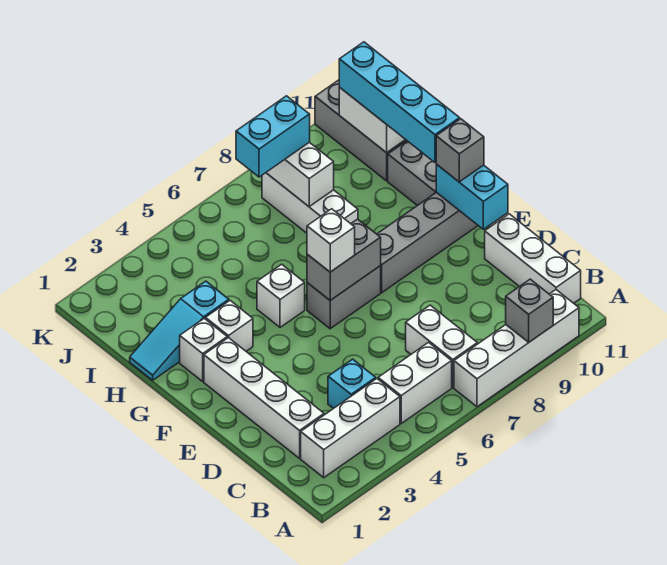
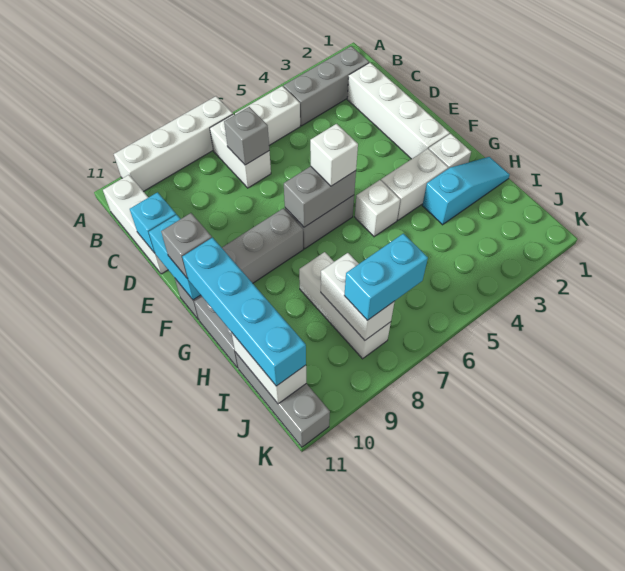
grey brick A9 level 2 -> grey brick C7 level 2
white brick B2:B4 level 1 -> grey brick B2:B4 level 1
cyan brick C4 level 1 -> cyan brick D11 level 2
white brick G3 level 1 -> white brick G3:G4 level 1

